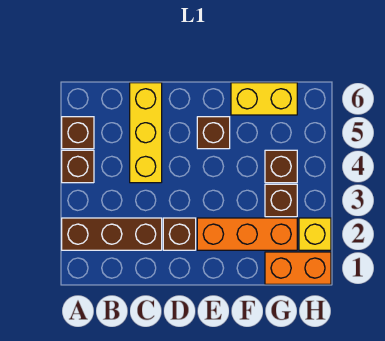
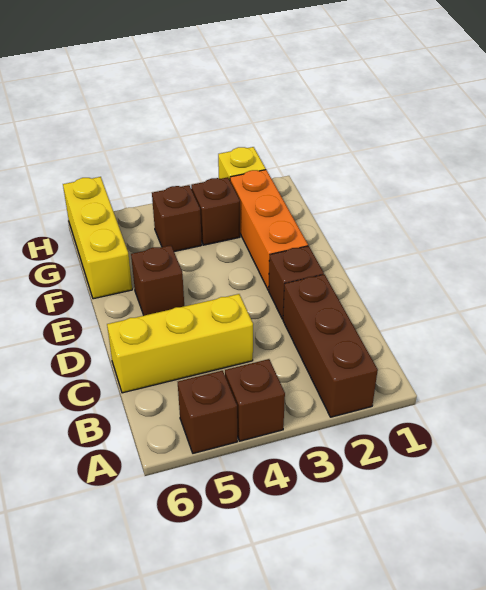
yellow brick F6:G6 level 1 -> yellow brick F6:H6 level 1
orange brick G1:H1 level 1 -> none

